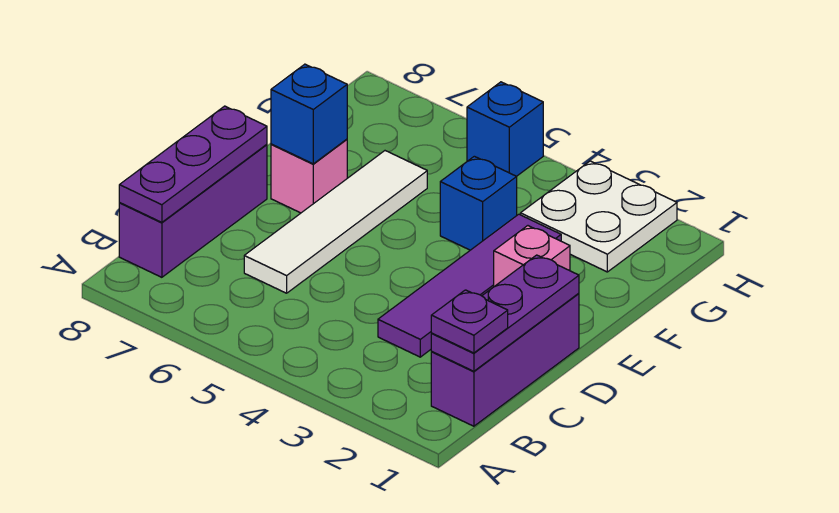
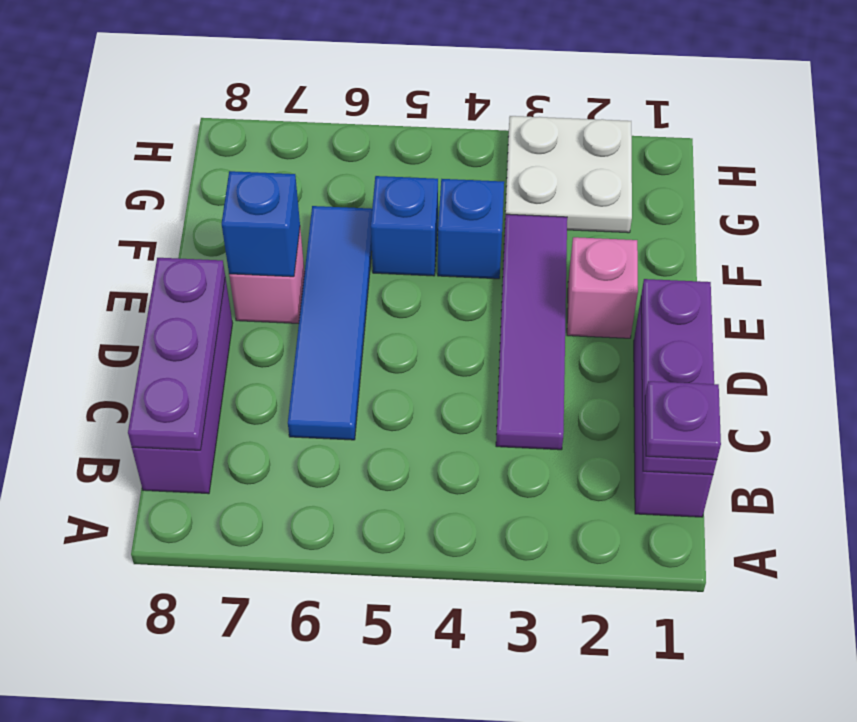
white tile C6:F6 level 1 -> blue tile C6:F6 level 1
blue brick H5 level 1 -> blue brick F5 level 1

